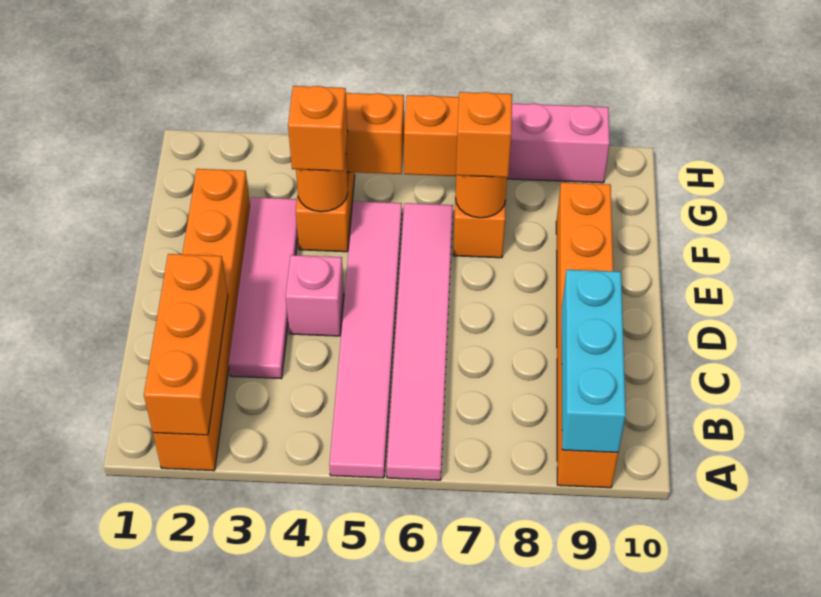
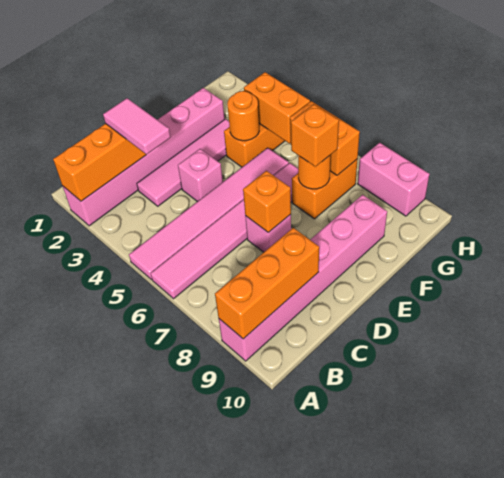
orange brick A2:F2 level 1 -> pink brick A2:F2 level 1
orange brick A9:F9 level 1 -> pink brick A9:F9 level 1
cyan brick A9:C9 level 2 -> orange brick A9:C9 level 2
none -> pink tile C2:C3 level 3
none -> pink brick D7 level 1
orange brick F4 level 3 -> orange brick D7 level 2

